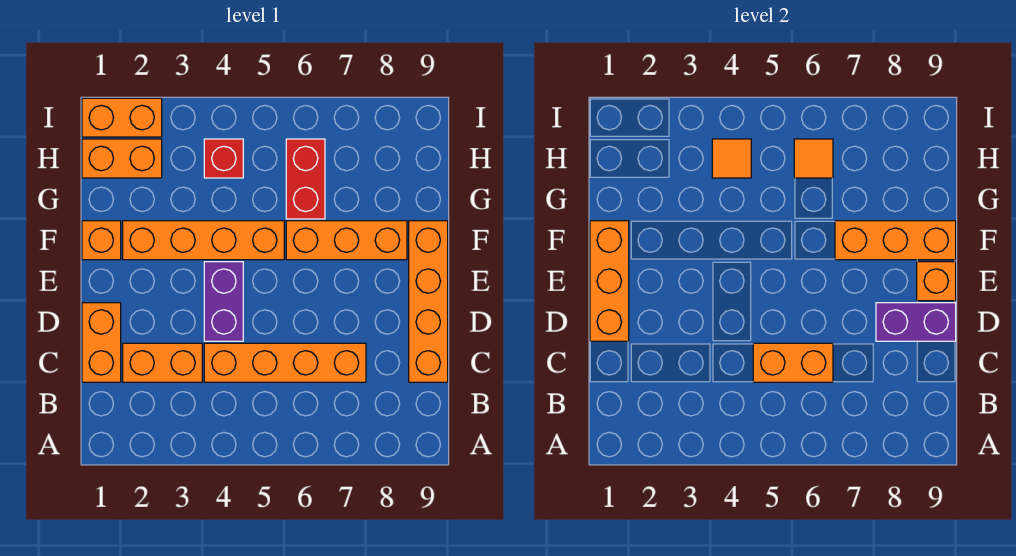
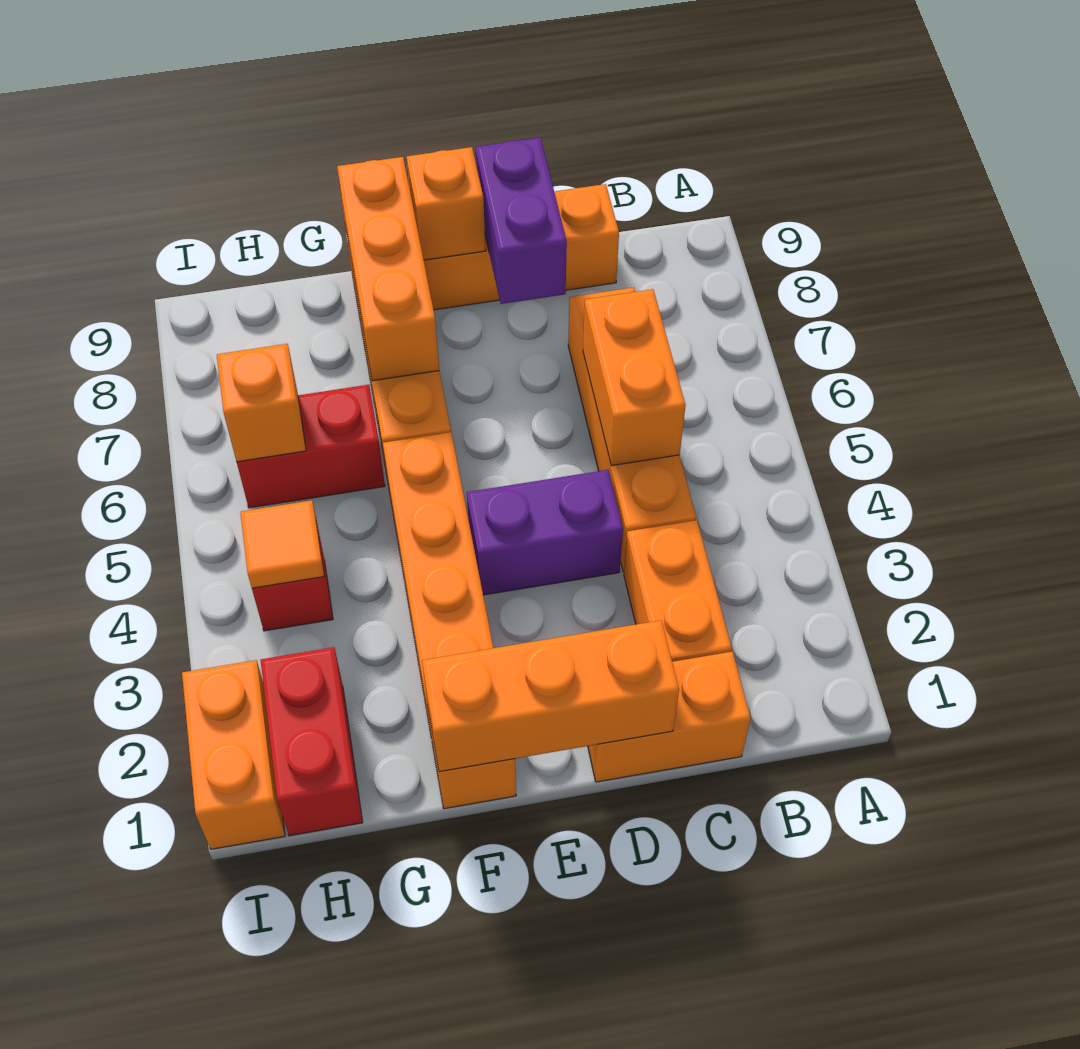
orange brick H1:H2 level 1 -> red brick H1:H2 level 1
orange tile H6 level 2 -> orange brick H6 level 2

